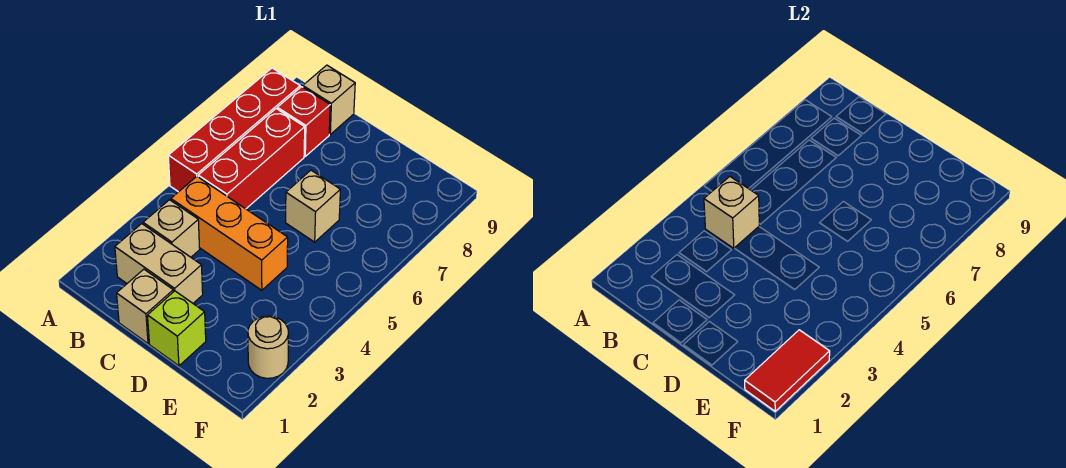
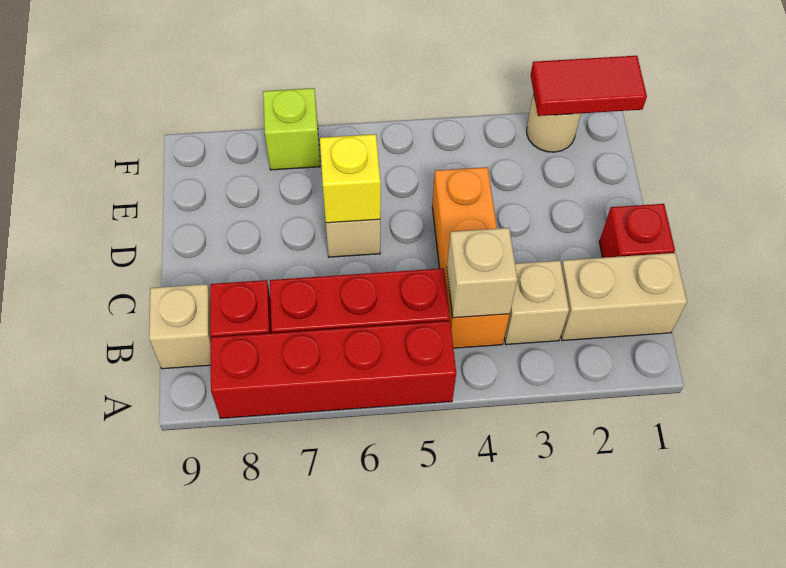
tan brick B2:C2 level 1 -> tan brick B1:B2 level 1
tan brick C1 level 1 -> red brick C1 level 1
lime brick D1 level 1 -> lime brick F7 level 1
none -> yellow brick D6 level 2

